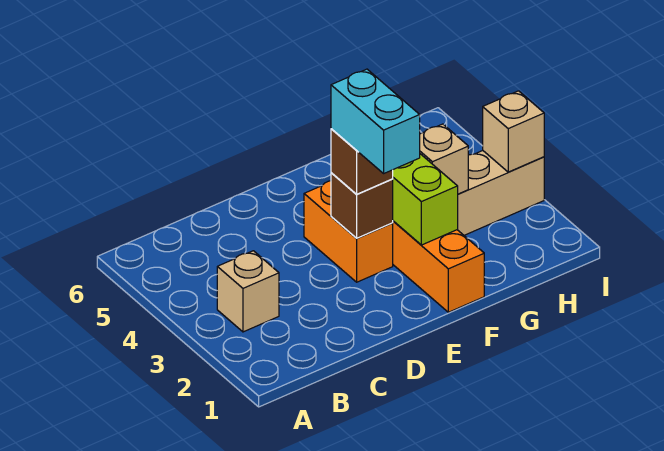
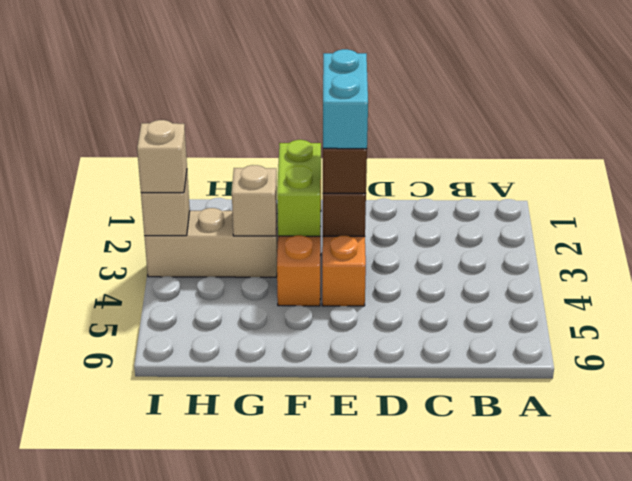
tan brick B3 level 1 -> tan brick I3 level 3

